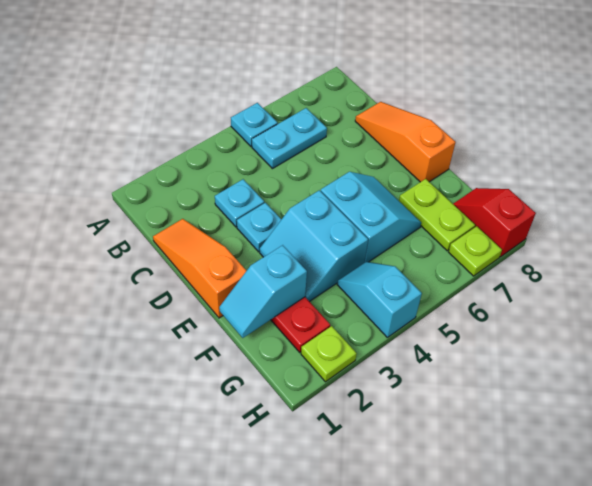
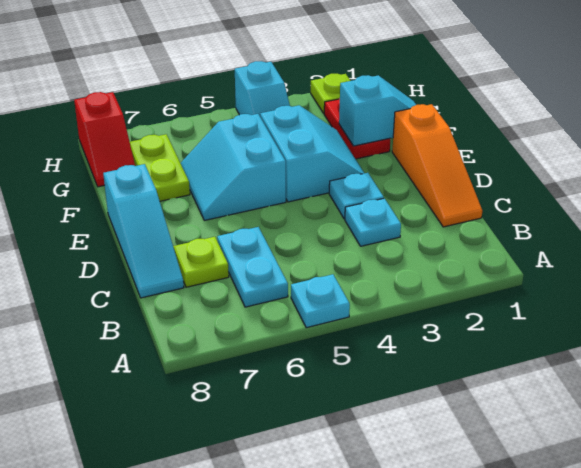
cyan plate B5:B6 level 1 -> cyan plate B6:C6 level 1
orange slope C8:E8 level 1 top E -> cyan slope C8:E8 level 1 top E
lime plate H7 level 1 -> lime plate C7 level 1

